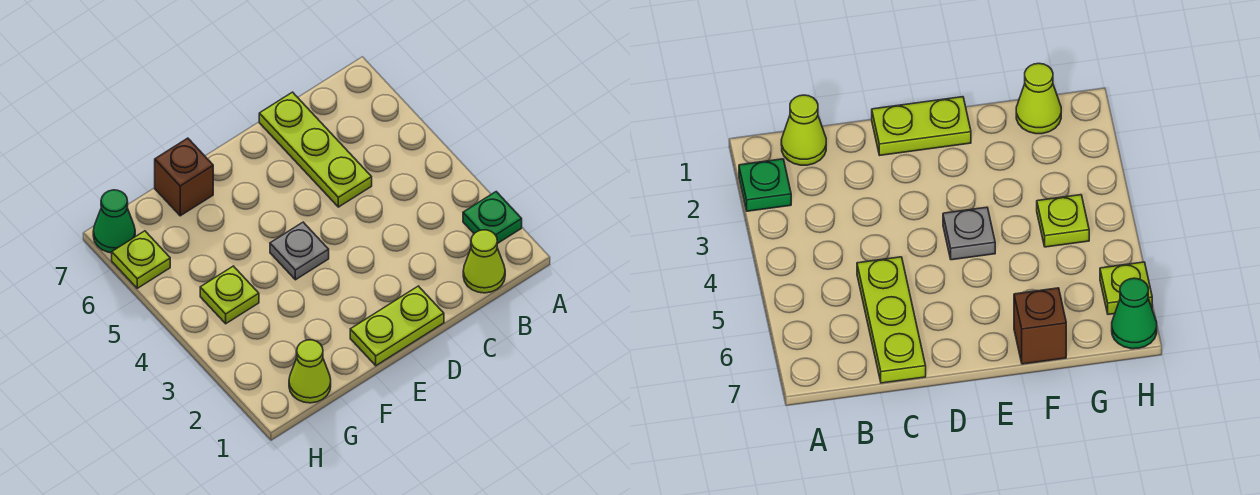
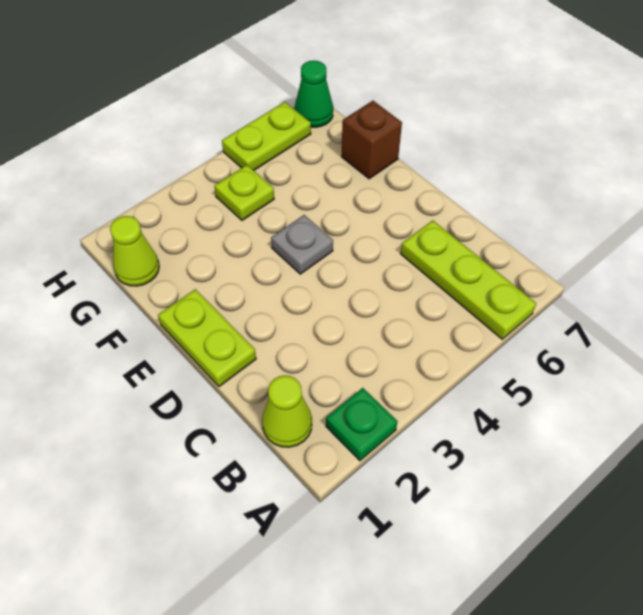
lime plate C5:C7 level 1 -> lime plate A6:C6 level 1
lime plate H6 level 1 -> lime plate H5:H6 level 1

